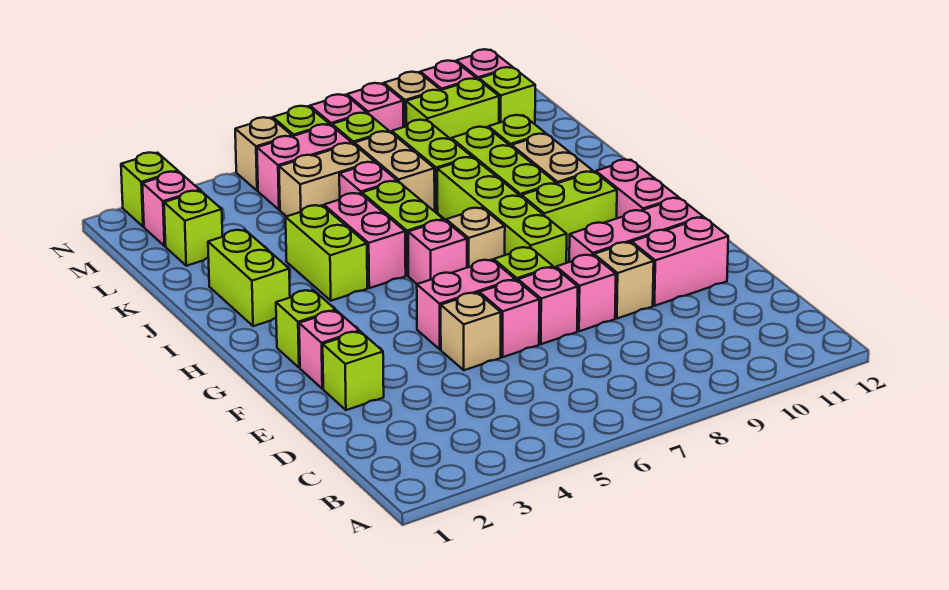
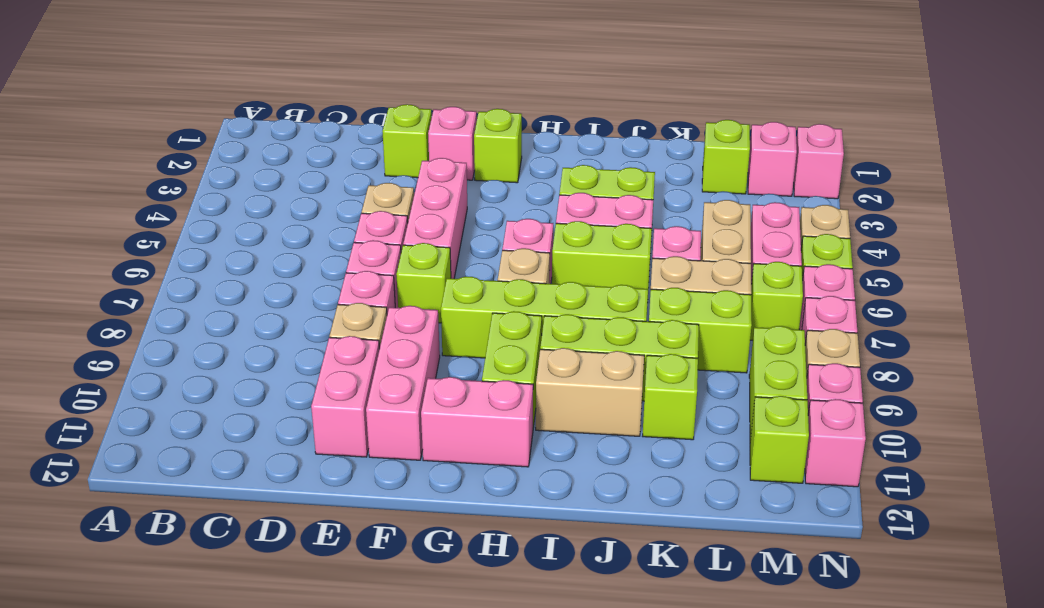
pink brick F5:F6 level 1 -> pink brick F4:F6 level 1
lime brick I2:J2 level 1 -> none
lime brick N2 level 1 -> pink brick N2 level 1

